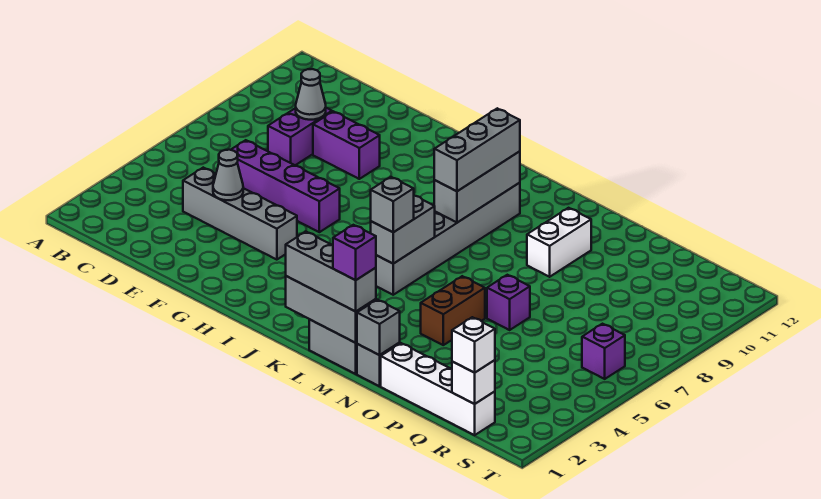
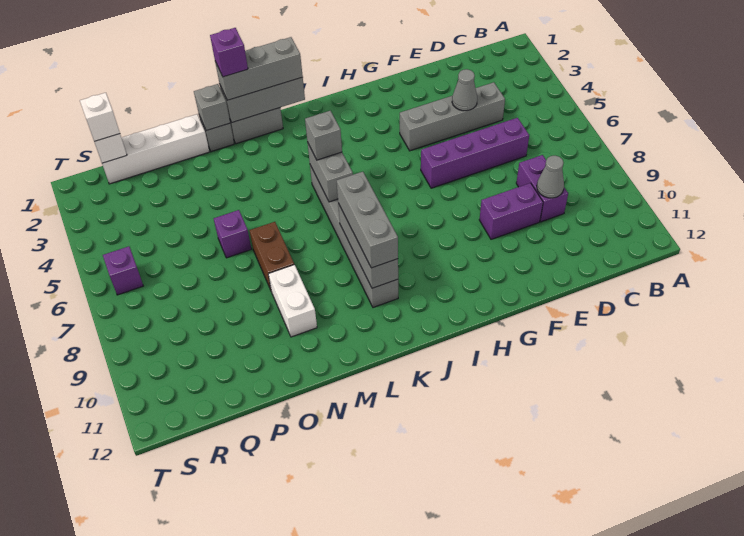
brown brick N4:N5 level 1 -> brown brick N7:N8 level 1

